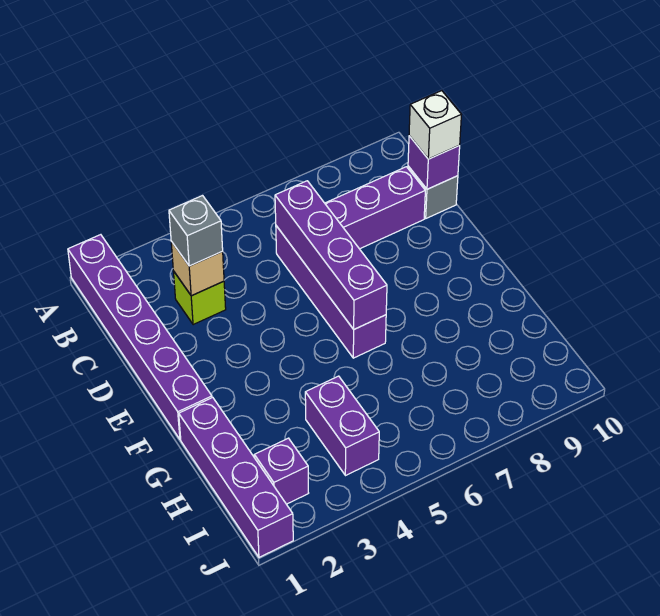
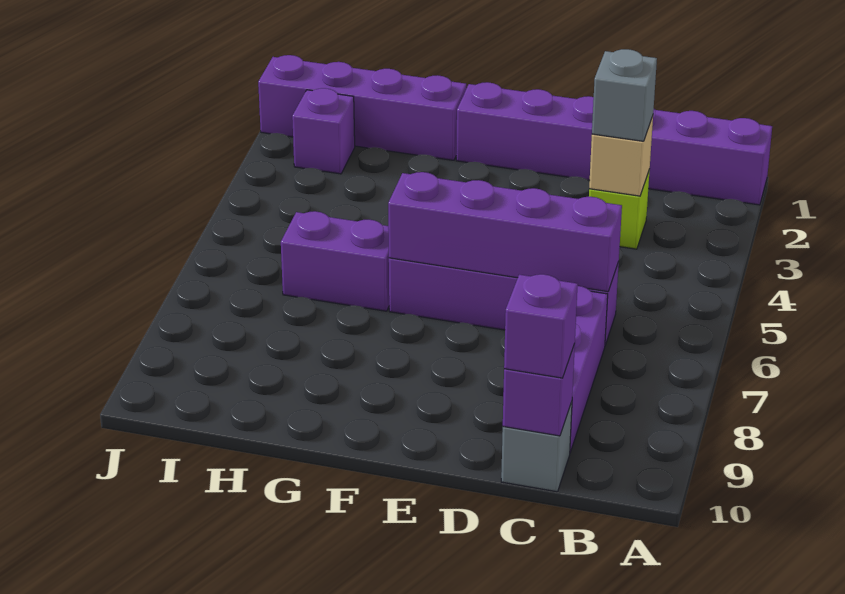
white brick C10 level 3 -> purple brick C10 level 3
purple brick H4:I4 level 1 -> purple brick G6:H6 level 1

